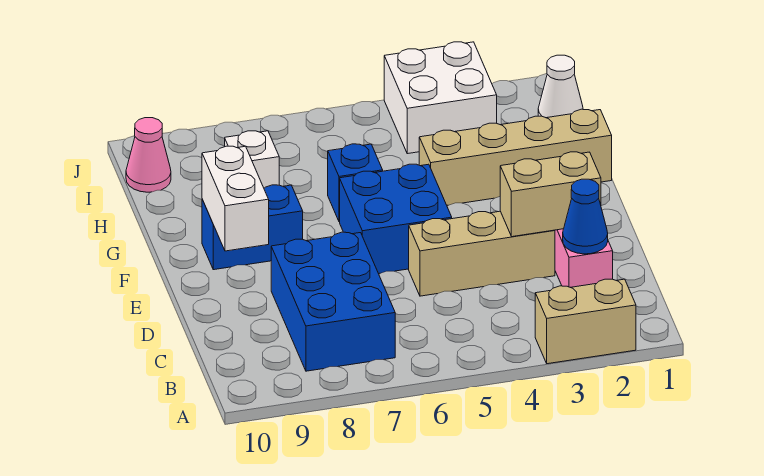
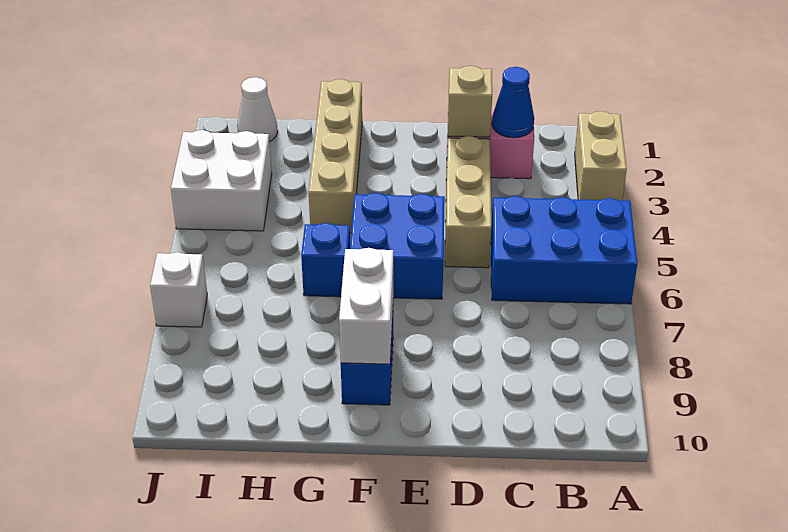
blue brick B7:D8 level 1 -> blue brick A5:C6 level 1
tan brick D2:D3 level 2 -> tan brick D2 level 2
white brick E9:F9 level 2 -> white brick F8:F9 level 2
white brick H8 level 1 -> white brick J7 level 1
pink cone I10 level 1 -> none

